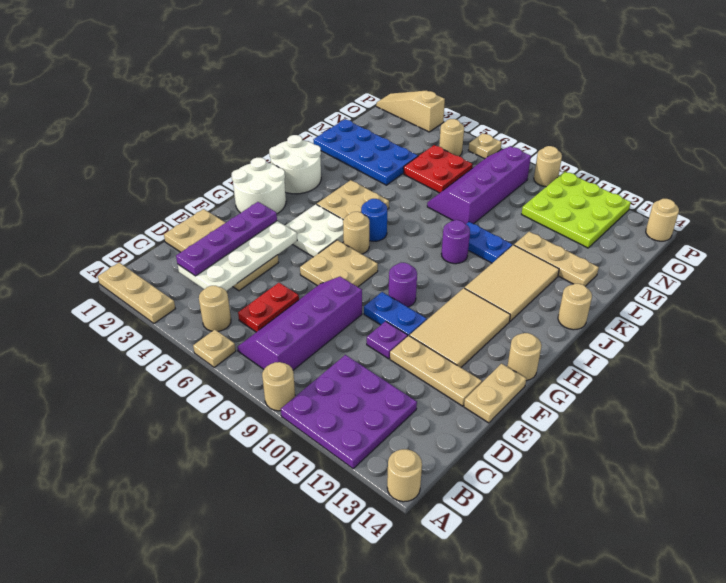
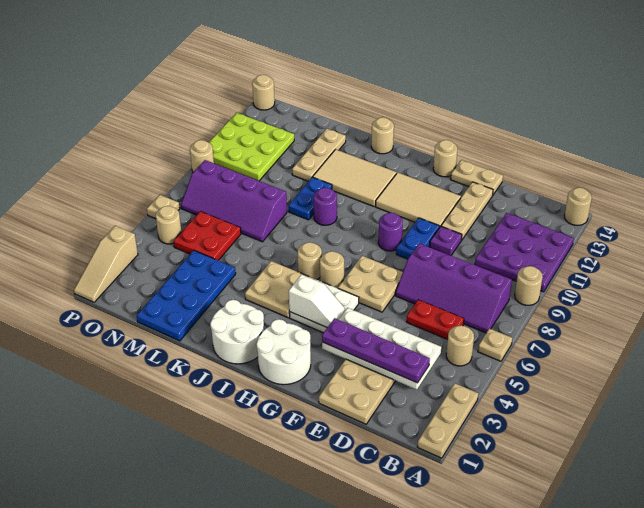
none -> white slope G4:H4 level 2 top H
blue round brick I6 level 1 -> tan round brick I6 level 1

